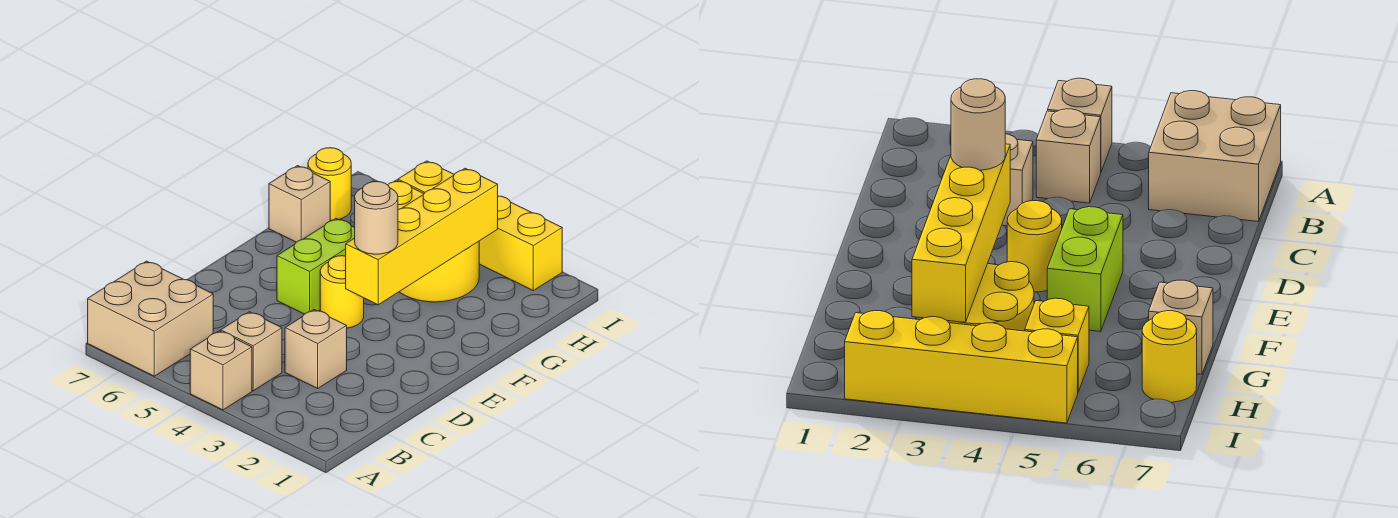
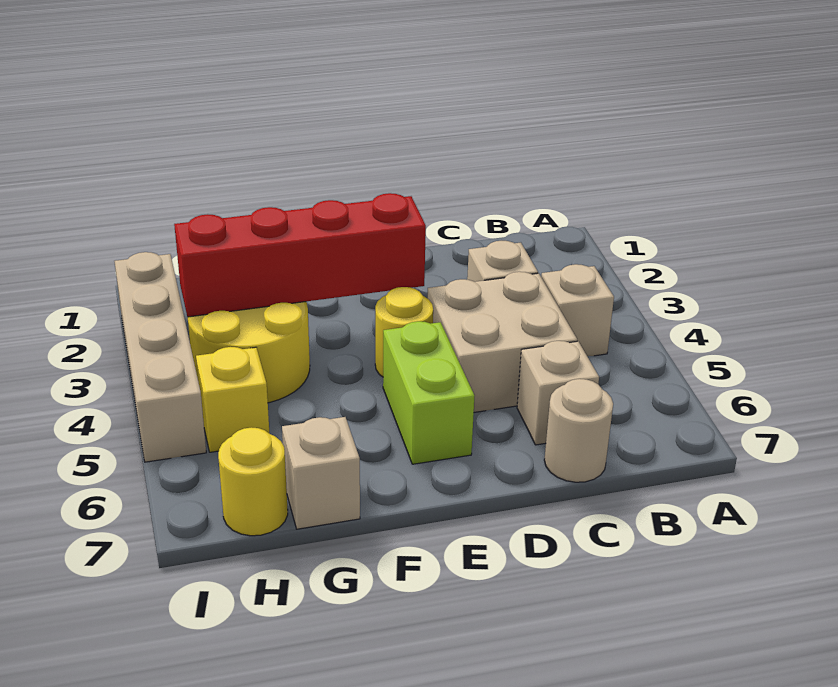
tan brick A4 level 1 -> tan brick C6 level 1
tan brick A6:B7 level 1 -> tan brick C4:D5 level 1
yellow brick E3:H3 level 2 -> red brick E3:H3 level 2
tan round brick E3 level 3 -> tan round brick C7 level 1
lime brick E5:F5 level 1 -> lime brick E5:E6 level 1
yellow brick I2:I5 level 1 -> tan brick I2:I5 level 1

